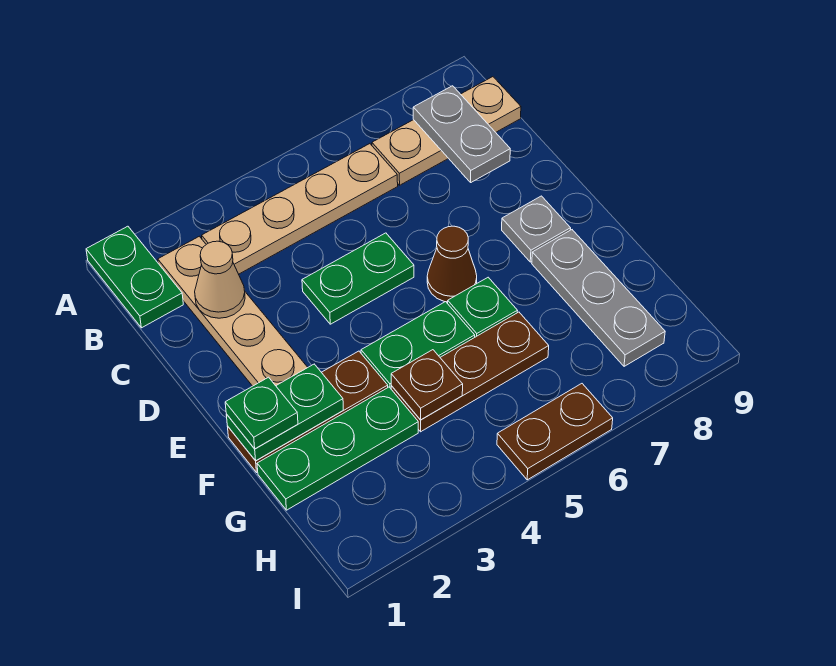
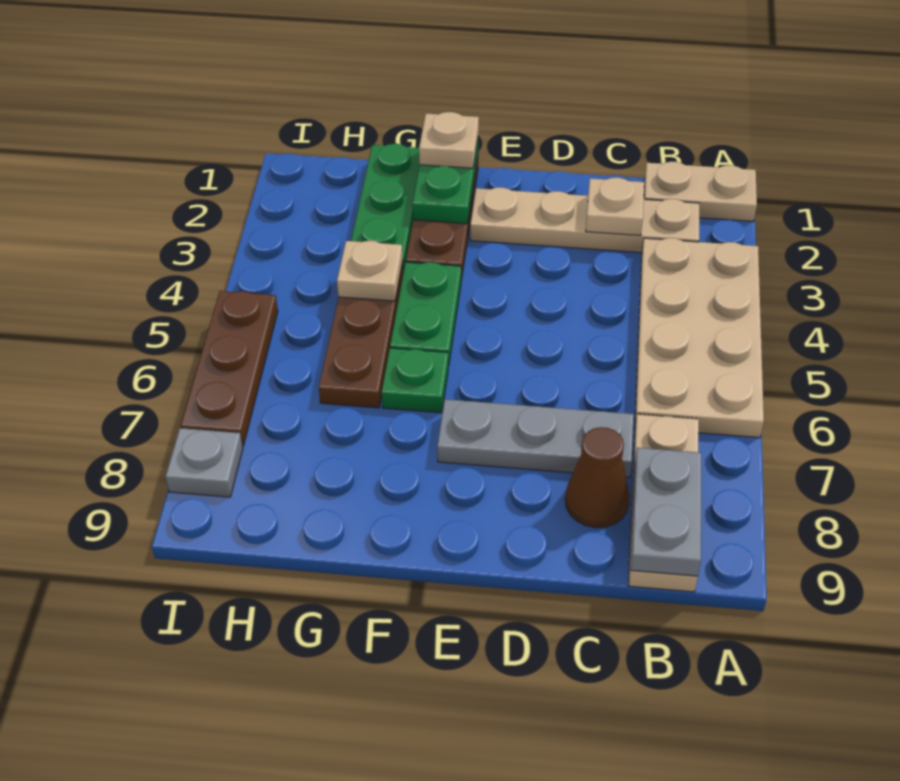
green plate A1:B1 level 1 -> tan plate A1:B1 level 1
tan plate B3:B6 level 1 -> tan plate A3:B6 level 1
grey plate B8:C8 level 2 -> grey plate B8:B9 level 2
tan cone C2 level 2 -> tan plate C2 level 2
green plate D4:D5 level 1 -> none
brown cone E6 level 1 -> brown cone C8 level 1
grey plate E8 level 1 -> grey plate I8 level 1
green plate F1 level 3 -> tan plate F1 level 3
grey plate F8:H8 level 1 -> grey plate C7:E7 level 1
brown plate G4 level 2 -> tan plate G4 level 2
brown plate I5:I6 level 1 -> brown plate I5:I7 level 1

